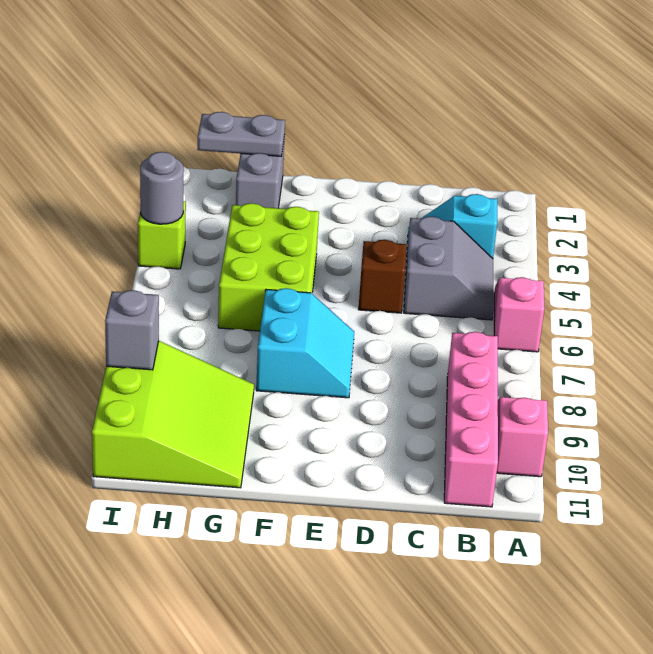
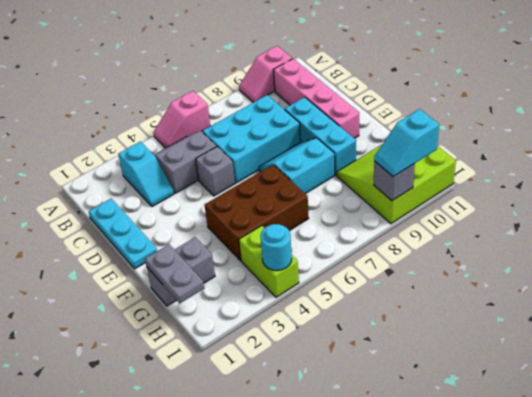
pink brick B8:B11 level 1 -> pink brick B10:E10 level 1
none -> cyan plate C1:E1 level 1
none -> cyan brick C6:D8 level 1
brown brick D5 level 1 -> grey brick D5 level 1
none -> cyan brick D9:F9 level 1
lime brick F4:G6 level 1 -> brown brick F4:G6 level 1
lime brick I4 level 1 -> lime brick H4:I4 level 1
grey round brick I4 level 2 -> cyan round brick I4 level 2
none -> cyan slope I9:I10 level 3 top 10

